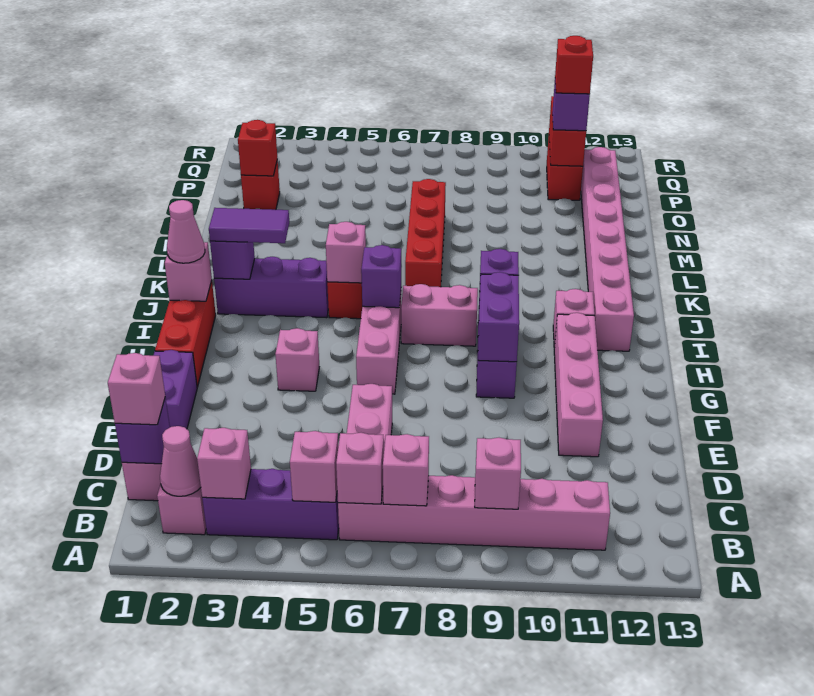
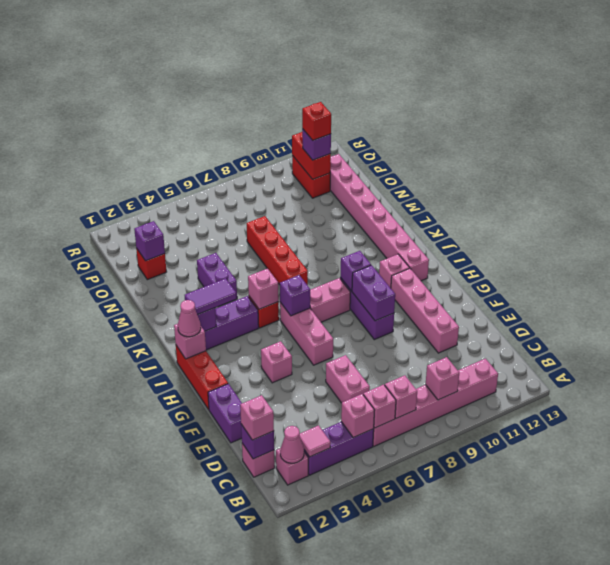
pink brick B3 level 2 -> pink tile B3 level 2
none -> purple brick L4:M4 level 1
red brick O2 level 2 -> purple brick O2 level 2

